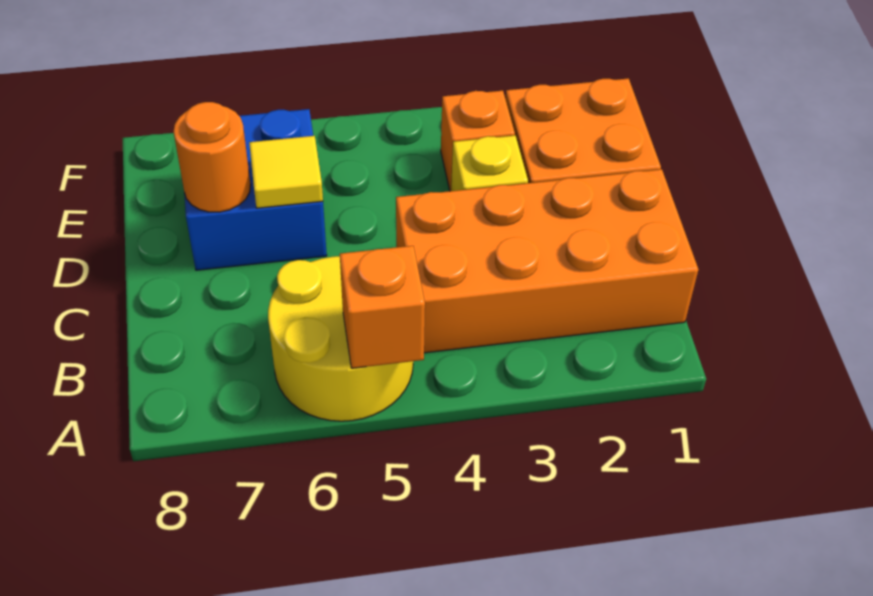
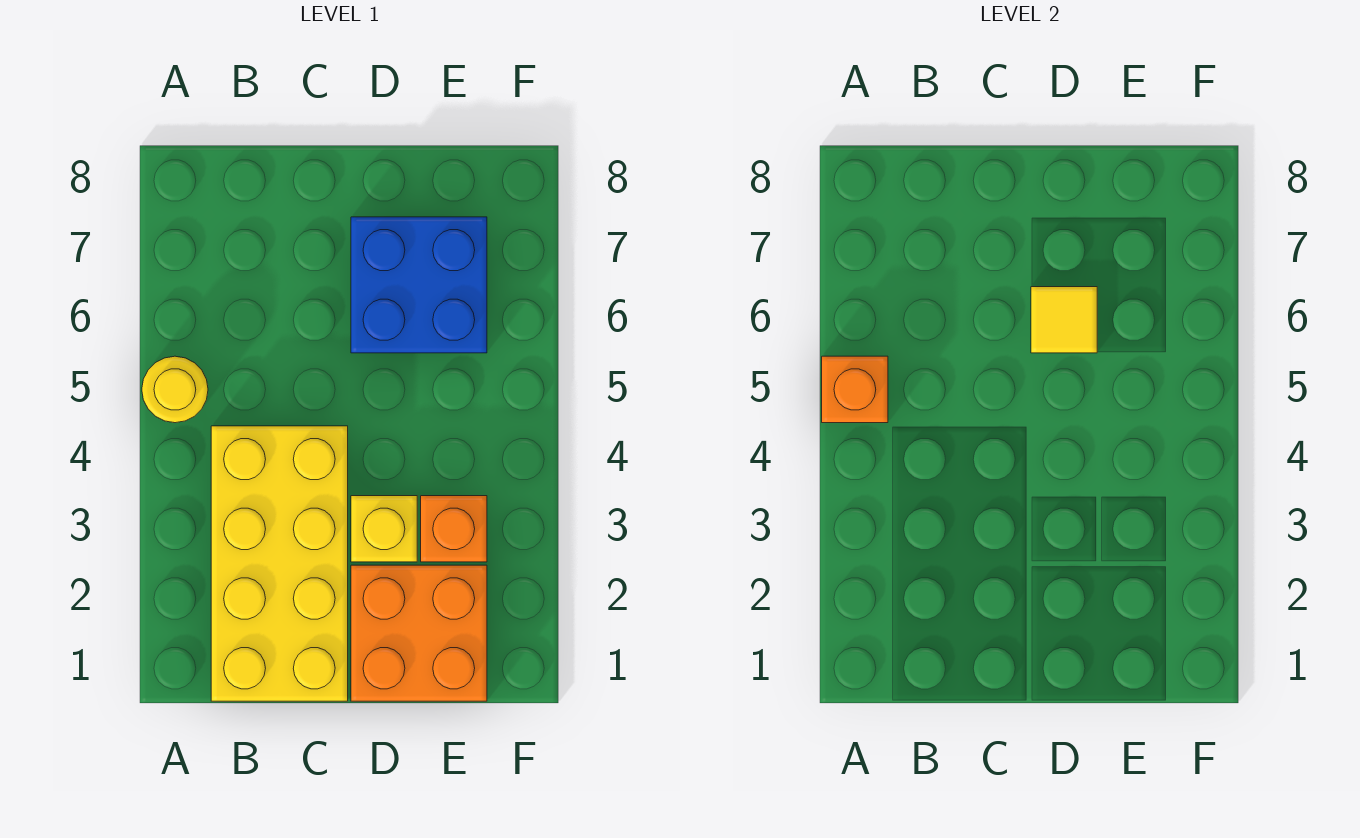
yellow round brick A5:B6 level 1 -> yellow round brick A5 level 1
orange brick B1:C4 level 1 -> yellow brick B1:C4 level 1
orange round brick D7 level 2 -> none

